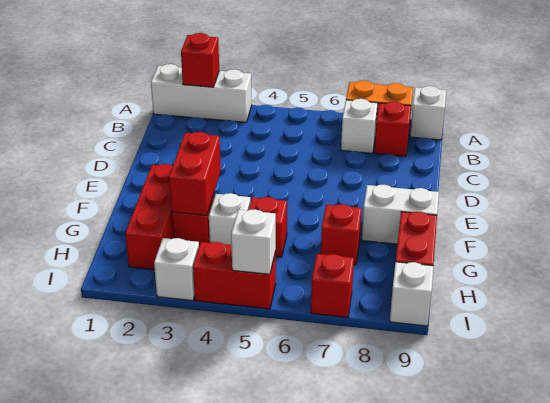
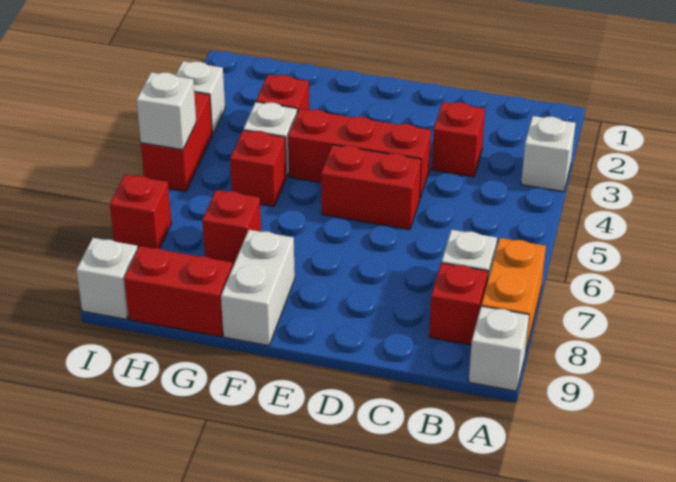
white brick A1:A3 level 1 -> white brick A3 level 1
red brick A2 level 2 -> red brick C3 level 1
red brick F2:H2 level 1 -> red brick D4:F4 level 1
red brick F3:G3 level 2 -> red brick D5:E5 level 1

